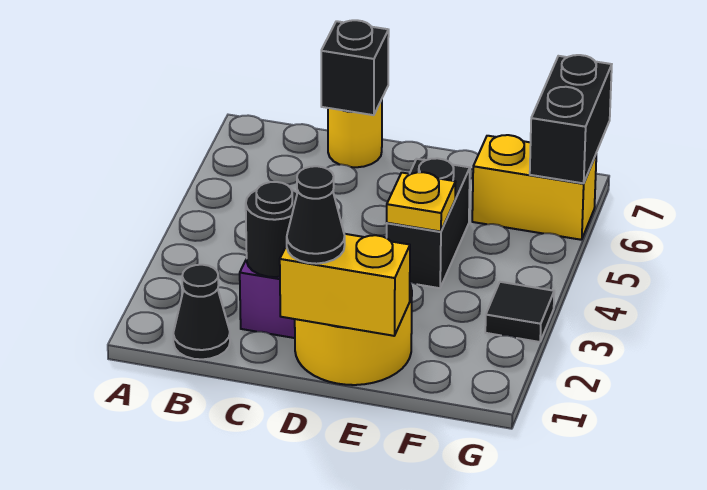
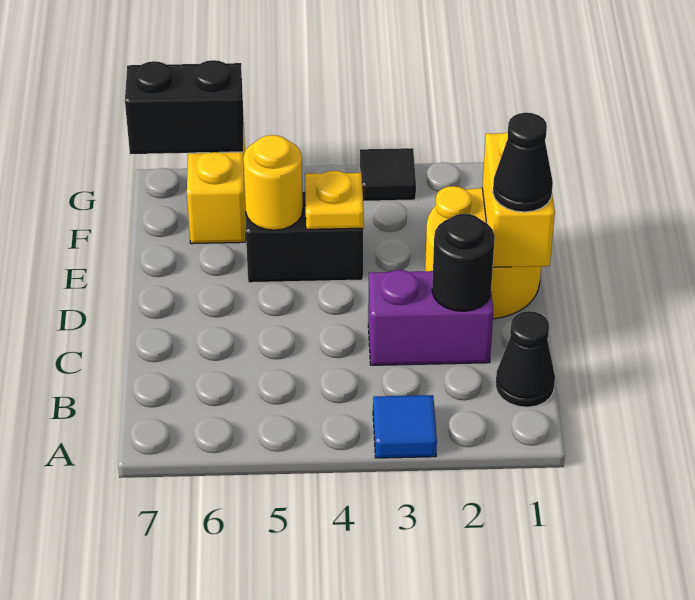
none -> blue tile A3 level 1
yellow round brick C7 level 1 -> yellow round brick E5 level 2
black brick C7 level 2 -> none

